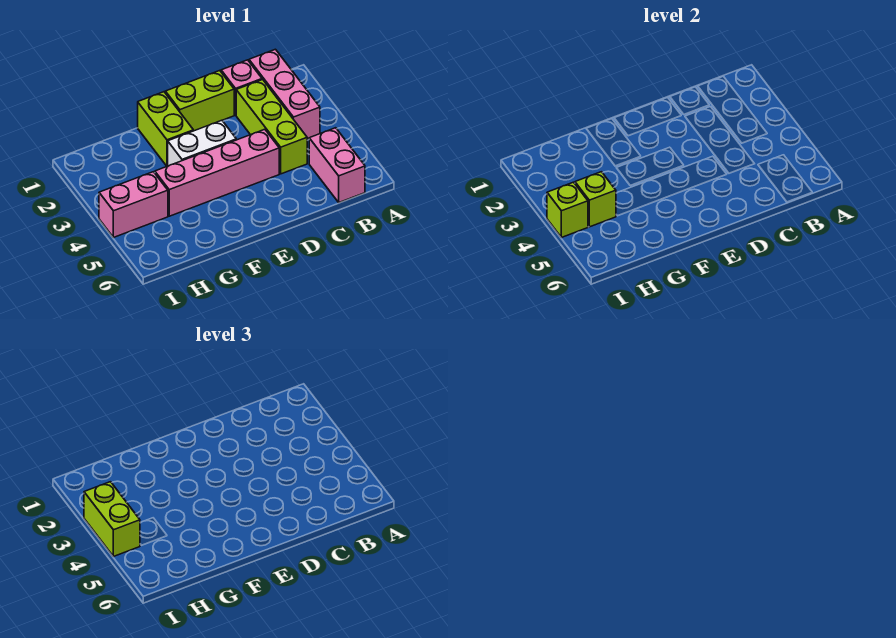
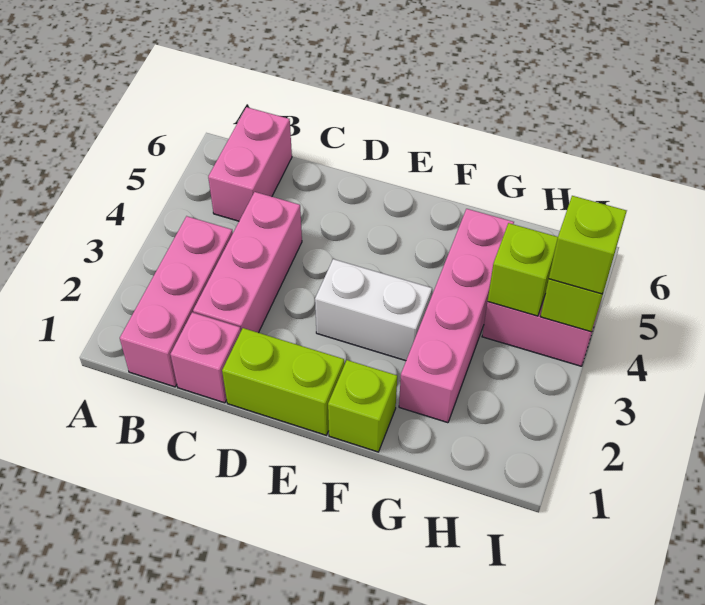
lime brick C2:C4 level 1 -> pink brick C2:C4 level 1
pink brick D4:G4 level 1 -> pink brick G2:G5 level 1
lime brick F1:F2 level 1 -> lime brick F1 level 1
lime brick I3:I4 level 3 -> lime brick I4 level 3

